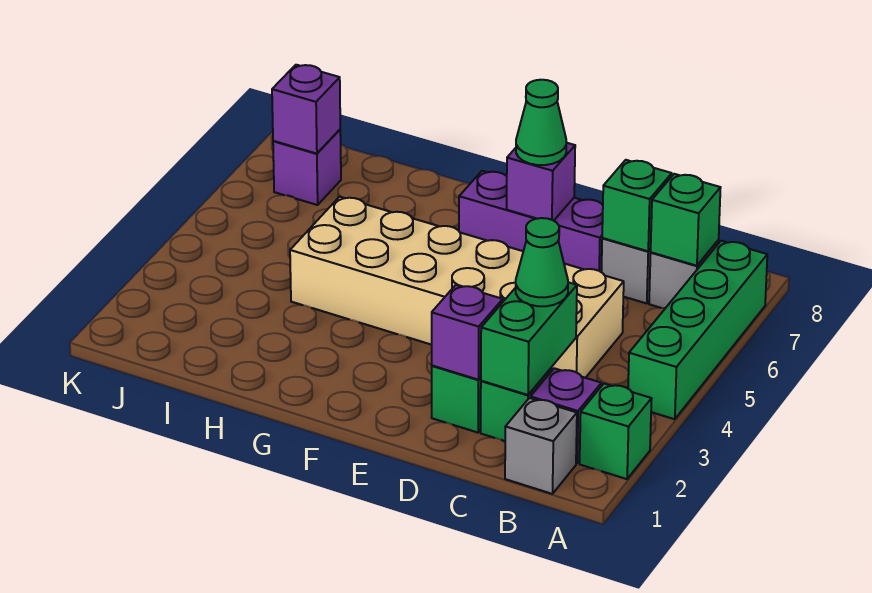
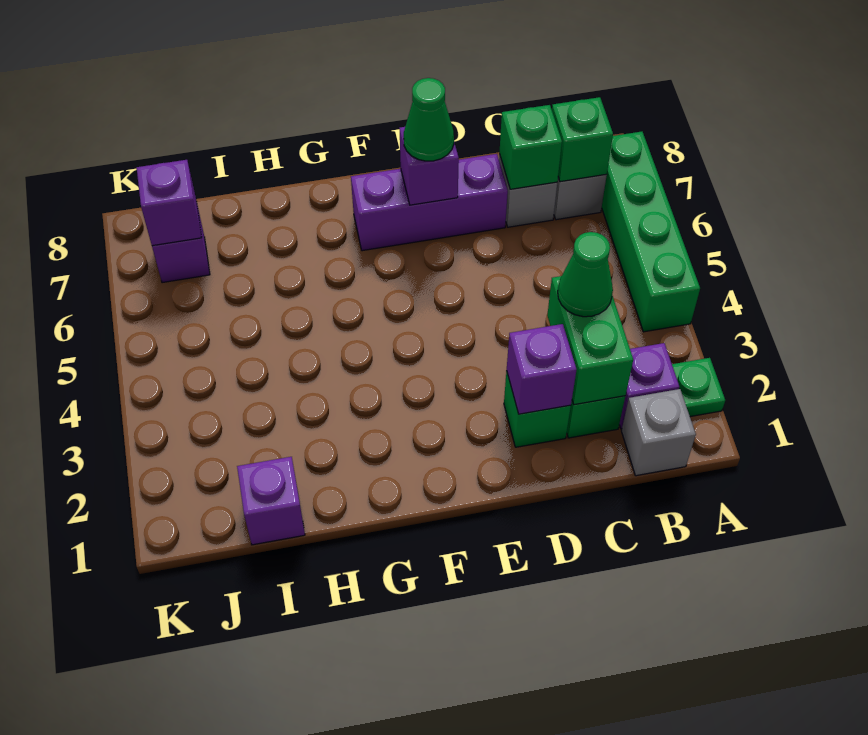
green brick A2 level 1 -> green plate A2 level 1
tan brick C4:H5 level 1 -> none
none -> purple brick I1 level 1

